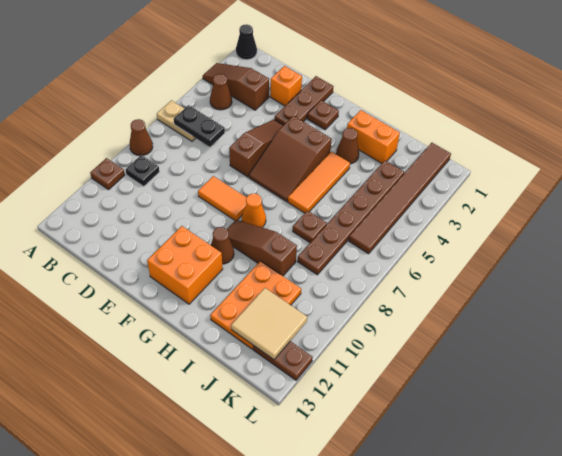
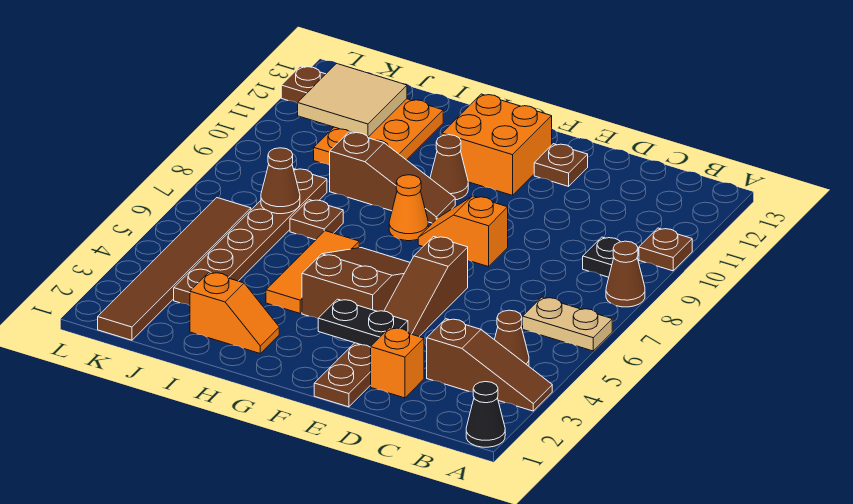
black plate B6:C6 level 2 -> black plate E3:F3 level 2
orange tile E8:F8 level 1 -> orange slope E8:F8 level 1 top E
brown plate F2 level 1 -> brown plate E12 level 1
orange brick H2:I2 level 1 -> orange slope H2:I2 level 1 top I
brown cone H3 level 1 -> brown cone J7 level 2

